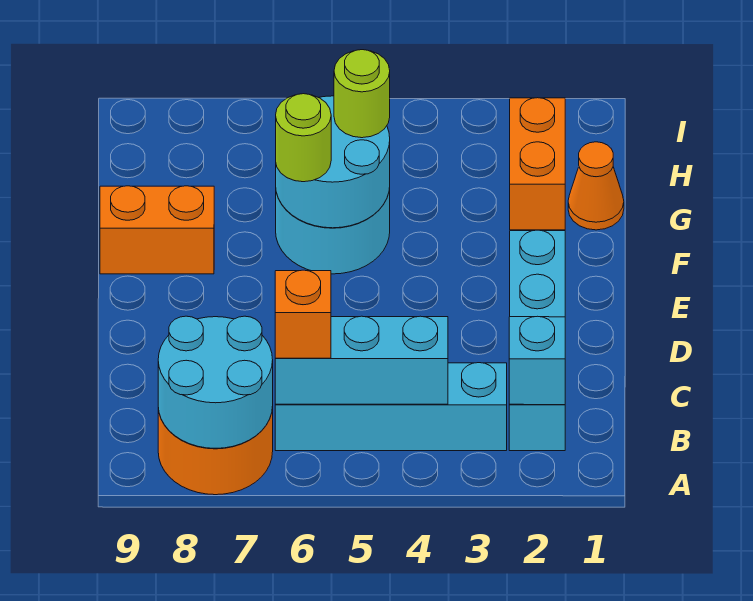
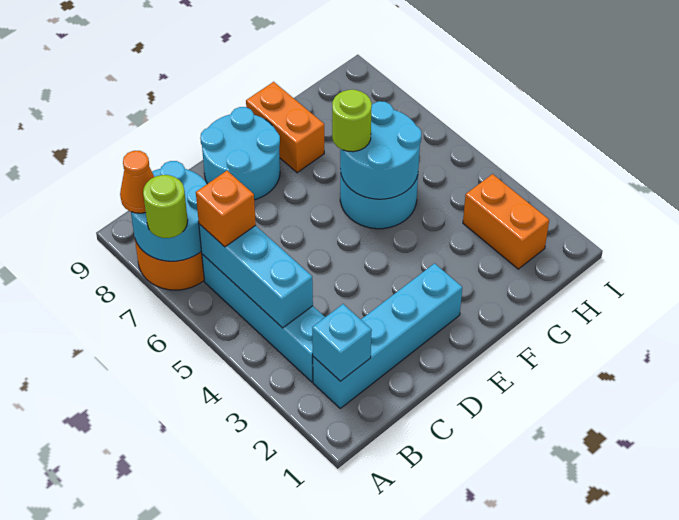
none -> cyan round brick D8:E9 level 1
orange cone G1 level 1 -> orange cone A8 level 3
orange brick G2:H2 level 1 -> orange brick H2:H3 level 1
lime round brick G5 level 3 -> lime round brick A7 level 3

